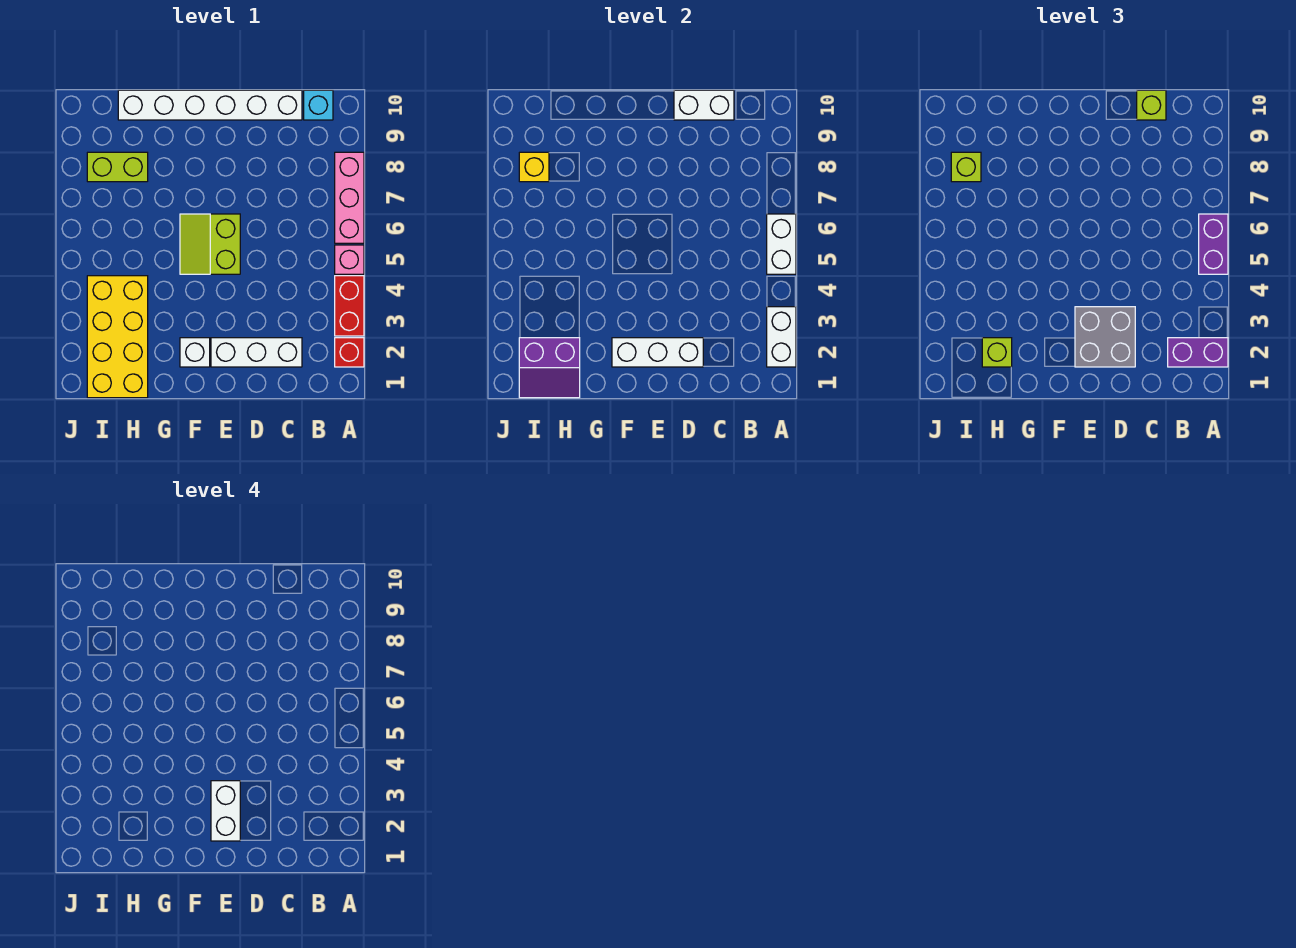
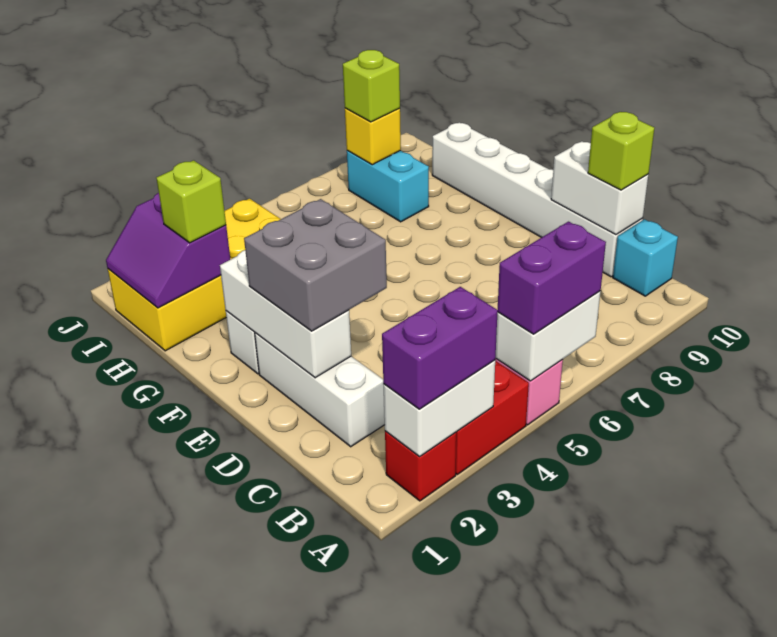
purple brick A2:B2 level 3 -> purple brick A2:A3 level 3
pink brick A6:A8 level 1 -> none
white brick E2:E3 level 4 -> none
lime slope E5:F6 level 1 top E -> none
lime brick H8:I8 level 1 -> cyan brick H8:I8 level 1

